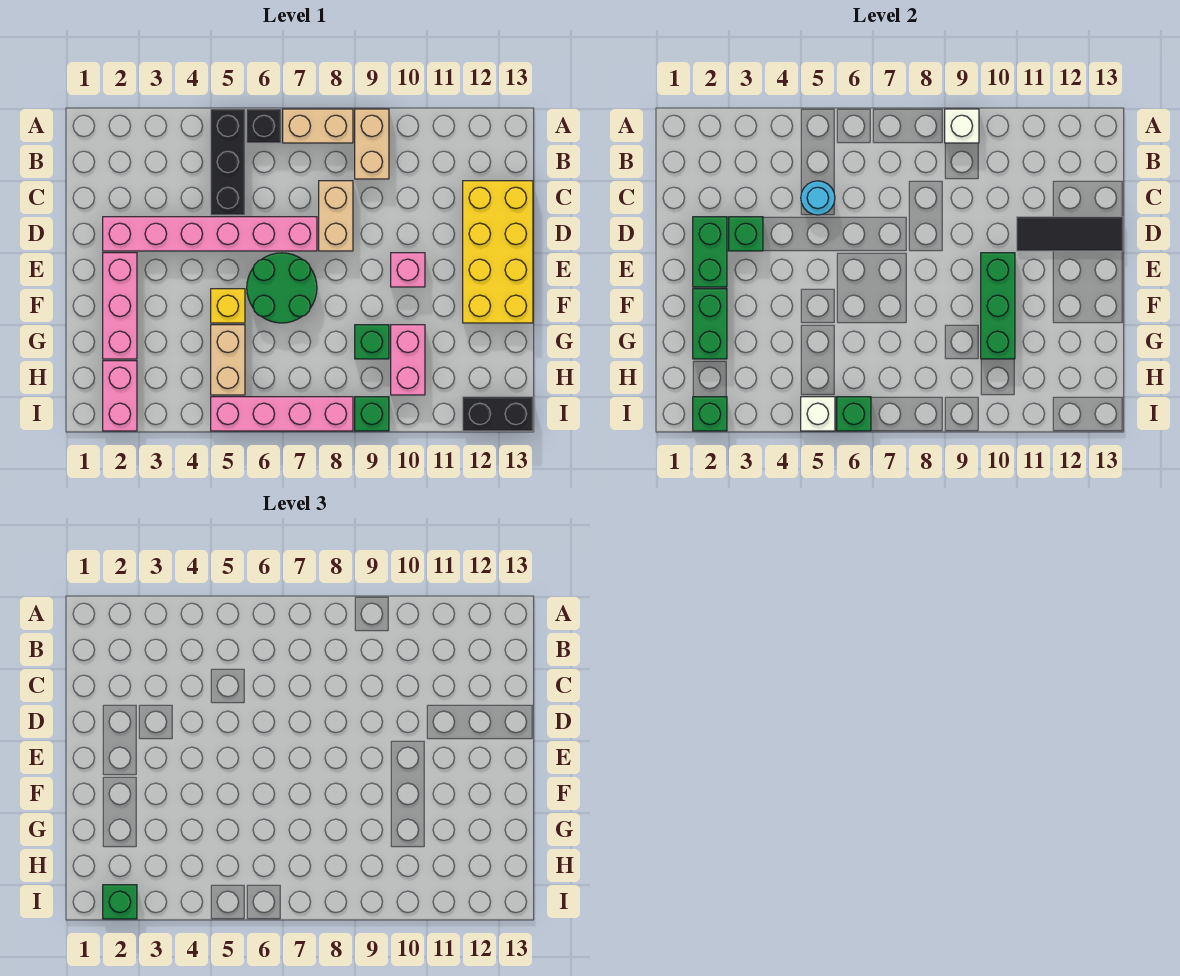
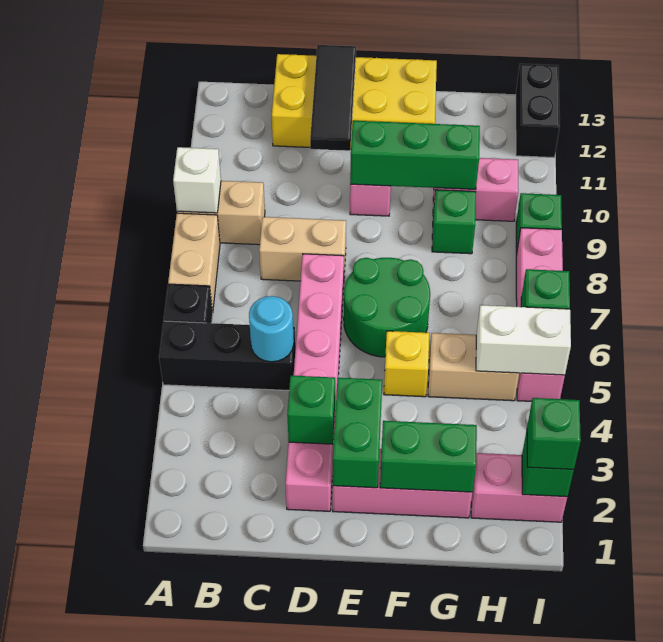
green brick D2:E2 level 2 -> green brick E2:E3 level 2
white brick I5 level 2 -> white brick H5:I5 level 2

